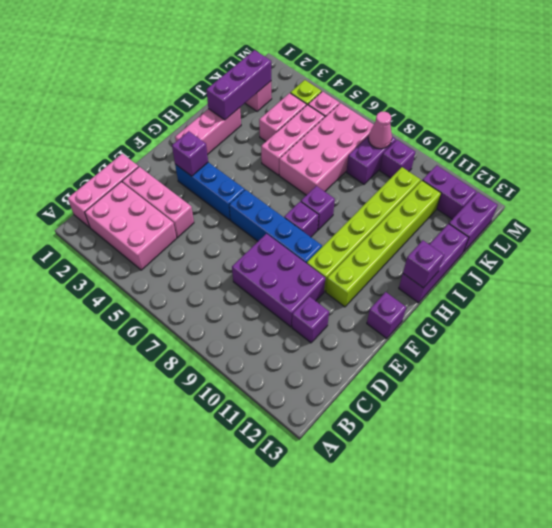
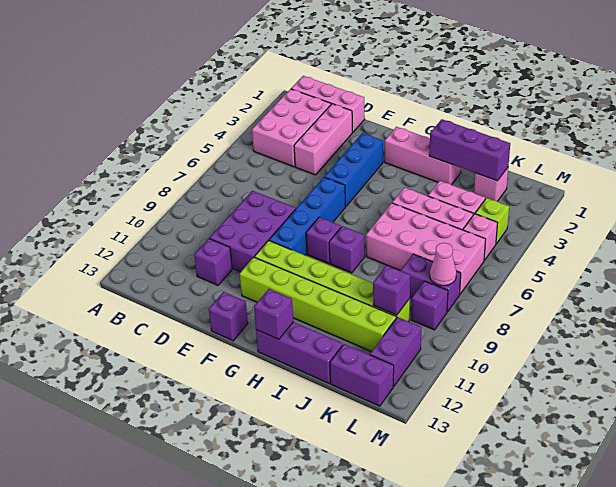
purple brick F3 level 2 -> purple brick K10 level 2

